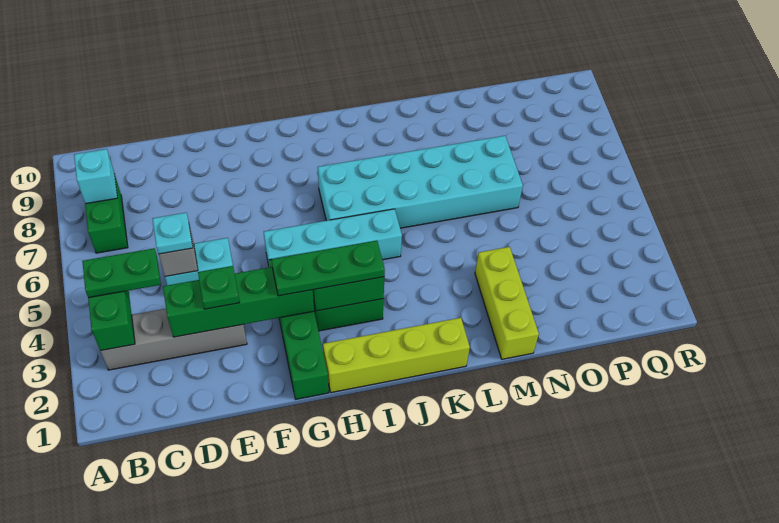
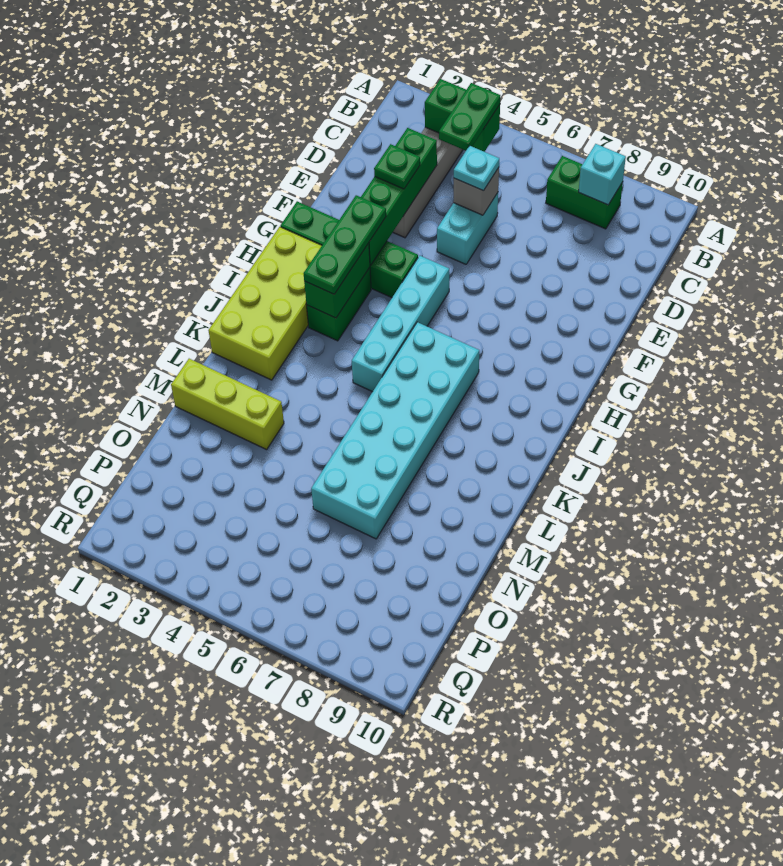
lime brick H1:K1 level 1 -> lime brick H1:K2 level 1

